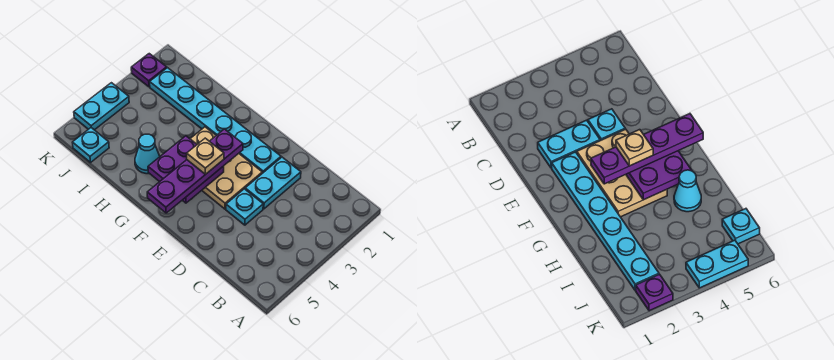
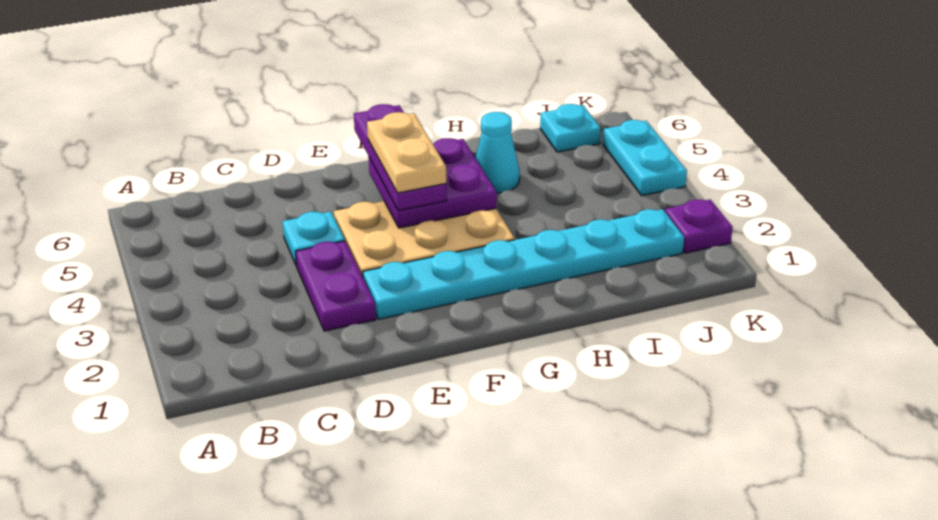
cyan plate D2:D3 level 1 -> purple plate D2:D3 level 1
purple plate F3:F6 level 3 -> purple plate F4:F6 level 3
tan plate F4 level 4 -> tan plate F4:F5 level 4

